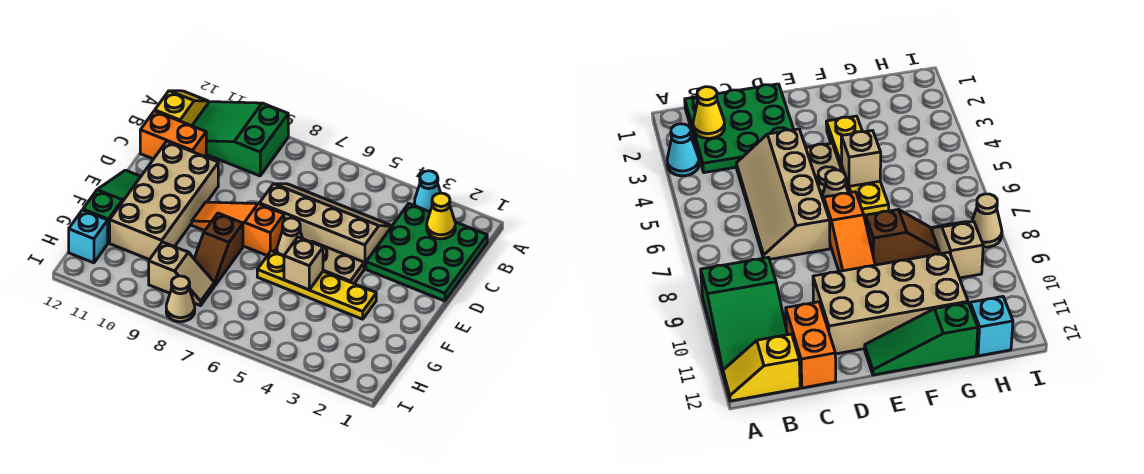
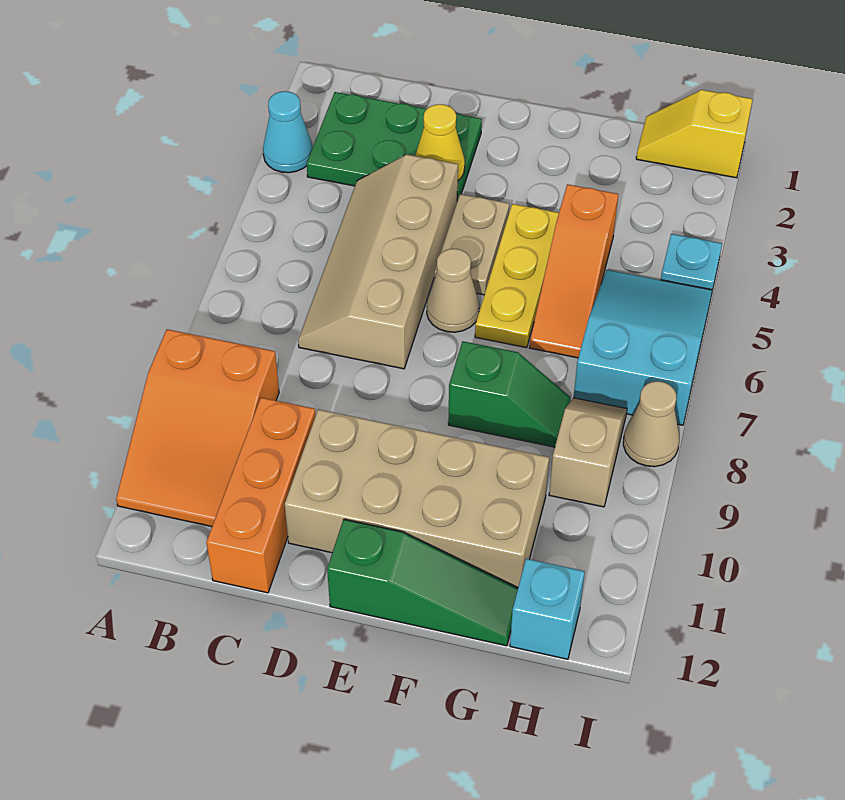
green slope A9:B11 level 1 top 9 -> orange slope A9:B11 level 1 top 9
yellow slope A12:B12 level 1 top B -> yellow slope H1:I1 level 1 top I
green plate B1:D3 level 1 -> green plate B2:D3 level 1
yellow cone B2 level 2 -> yellow cone D3 level 2
orange brick C11:C12 level 1 -> orange brick C10:C12 level 1
orange slope E7:E9 level 1 top 7 -> orange slope G4:G6 level 1 top 4
green slope E12:G12 level 1 top G -> green slope E12:G12 level 1 top E
yellow plate F3:F6 level 1 -> yellow plate F4:F6 level 1
tan brick F5 level 2 -> none
brown slope F8:G8 level 1 top F -> green slope F8:G8 level 1 top F
none -> cyan slope H5:I7 level 1 top 7
none -> cyan plate I4 level 1

